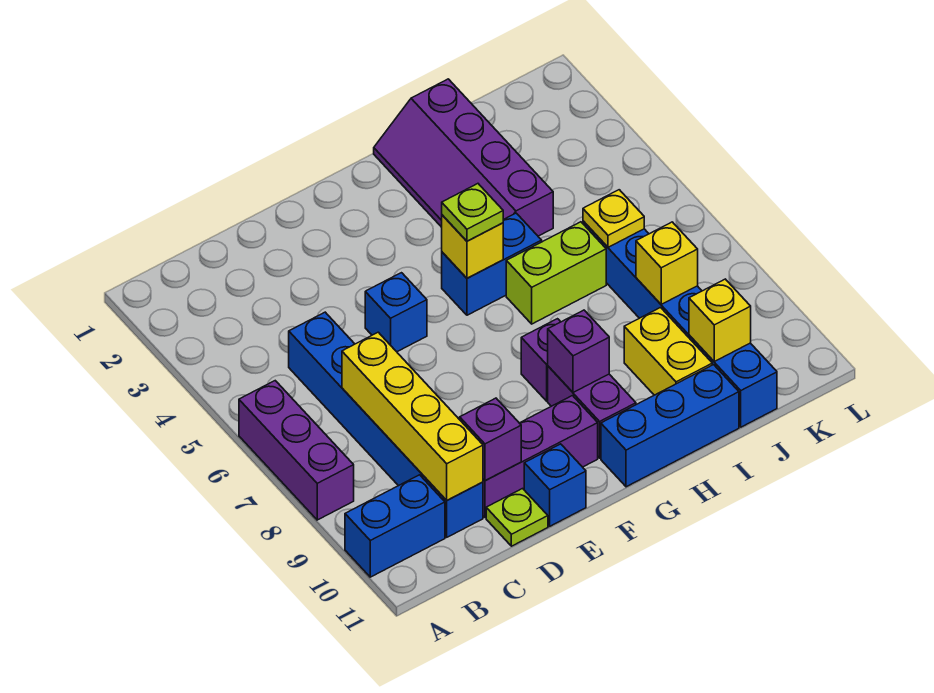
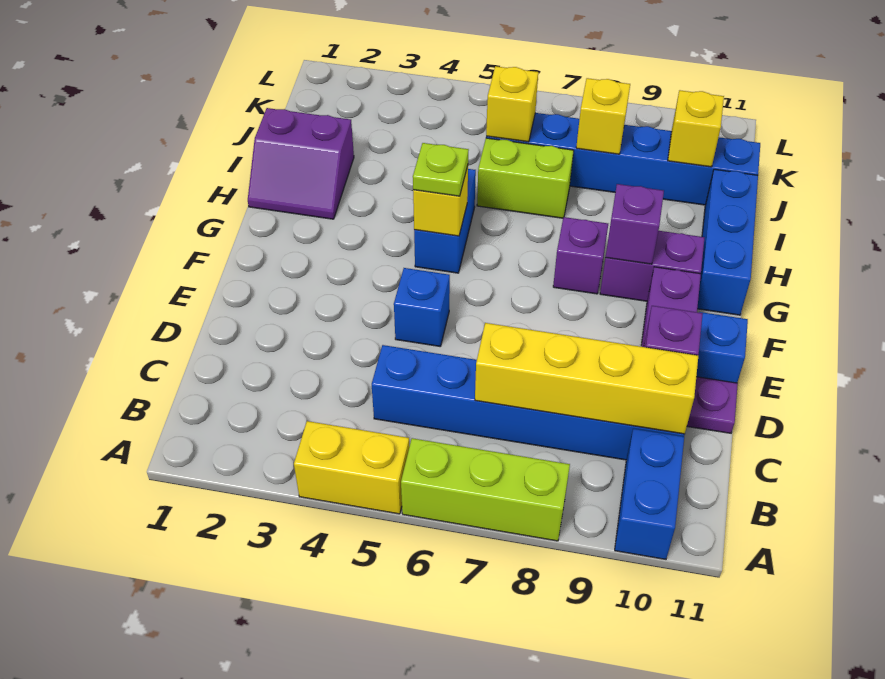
purple brick A6:A8 level 1 -> lime brick A6:A8 level 1
lime plate D11 level 1 -> purple plate D11 level 1
purple slope H1:I4 level 1 top I -> purple slope H1:I2 level 1 top I
lime brick H6:I6 level 1 -> lime brick I6:I7 level 1
yellow brick I9:I10 level 1 -> yellow brick A4:A5 level 1
yellow plate J6 level 2 -> yellow brick J6 level 2

